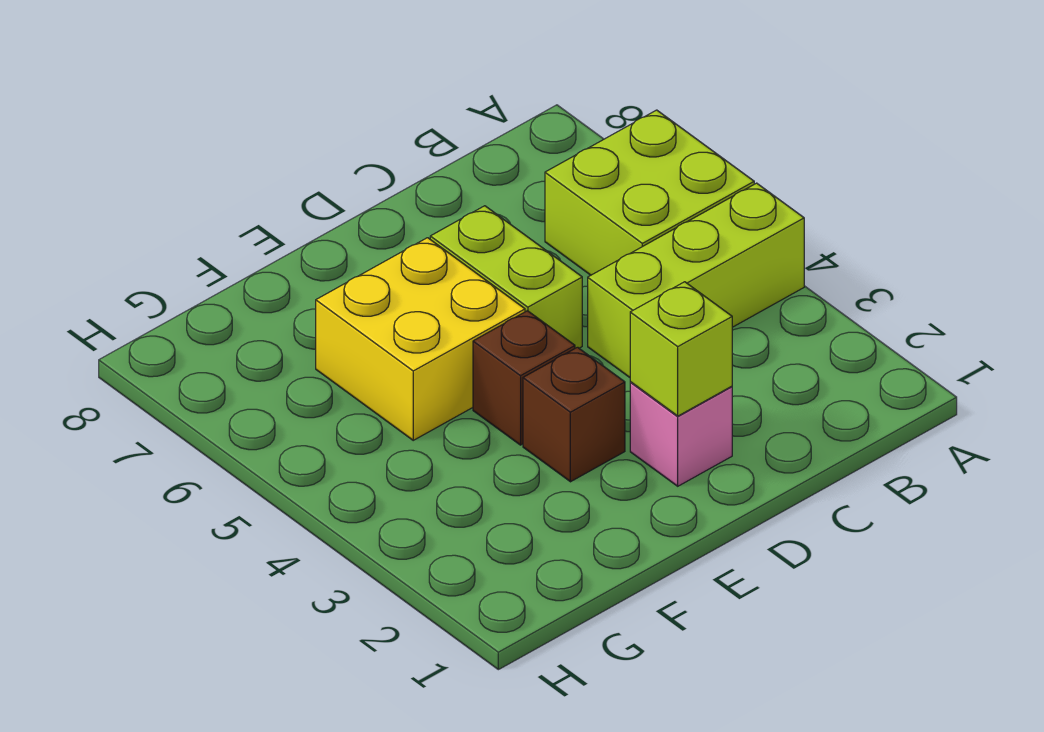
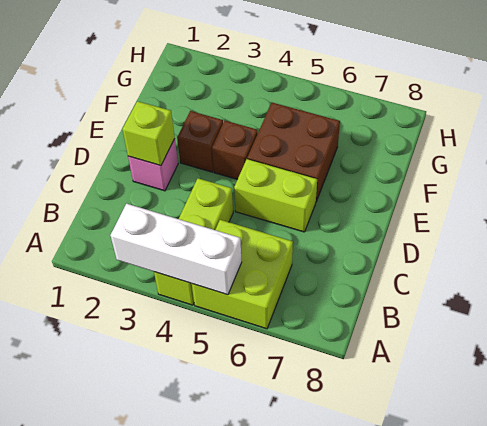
none -> white brick A3:A5 level 2
yellow brick E5:F6 level 1 -> brown brick E5:F6 level 1

